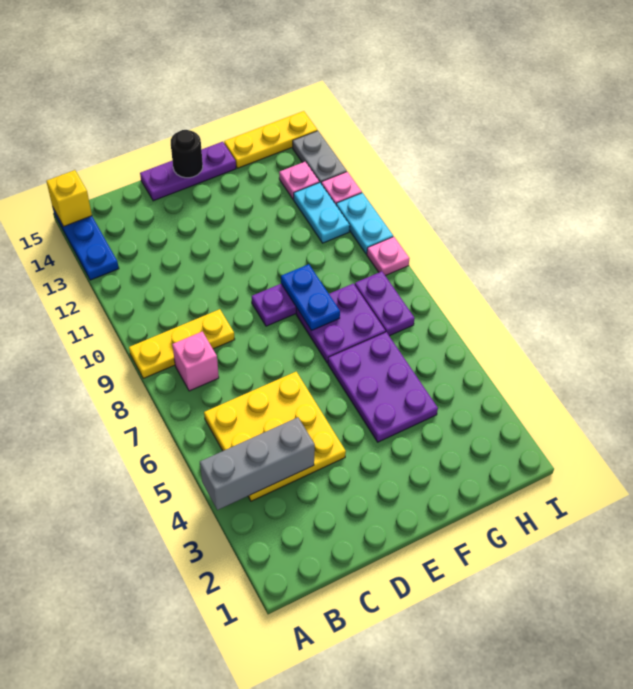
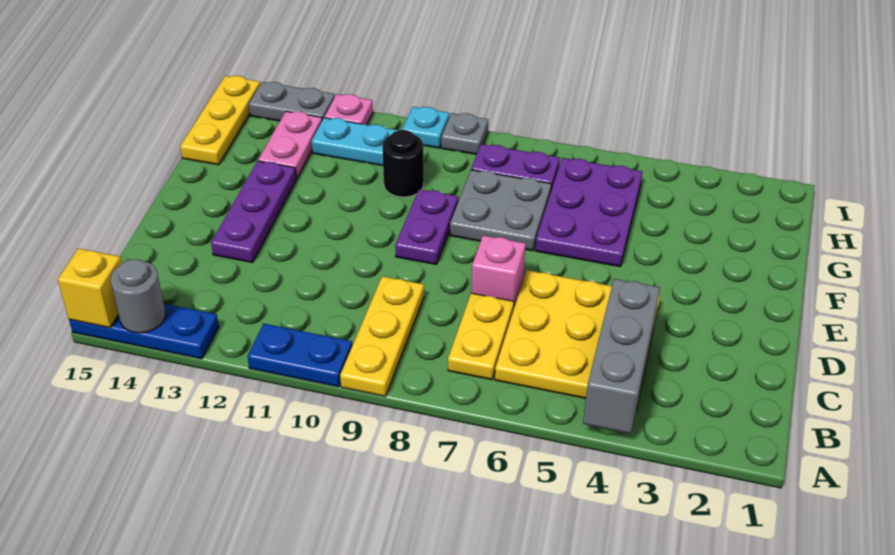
none -> grey round brick A14 level 2
none -> yellow plate B7:C7 level 1
pink brick B8 level 1 -> pink brick D7 level 1
purple plate D15:F15 level 1 -> purple plate D13:F13 level 1
black round brick E15 level 2 -> black round brick G10 level 1
purple plate F4:G6 level 1 -> purple plate F5:H6 level 1
purple plate F7:G8 level 1 -> grey plate F7:G8 level 1
blue plate F8:F9 level 2 -> blue plate A10:A11 level 1
pink plate H13 level 1 -> pink plate G13:H13 level 1
pink plate I9 level 1 -> grey plate I9 level 1
cyan plate I10:I11 level 1 -> cyan plate I10 level 1

